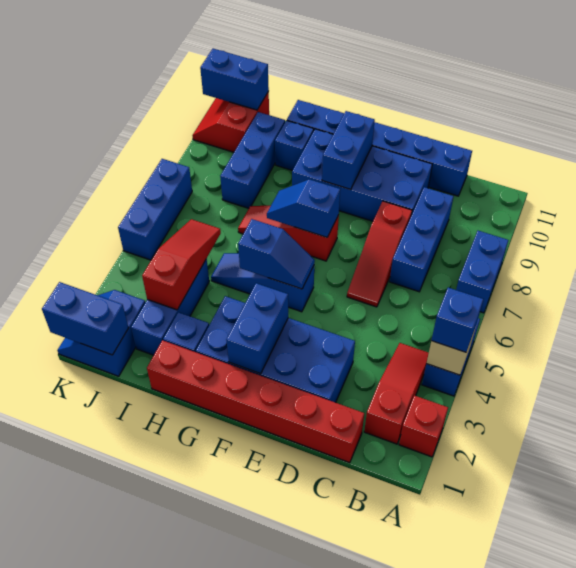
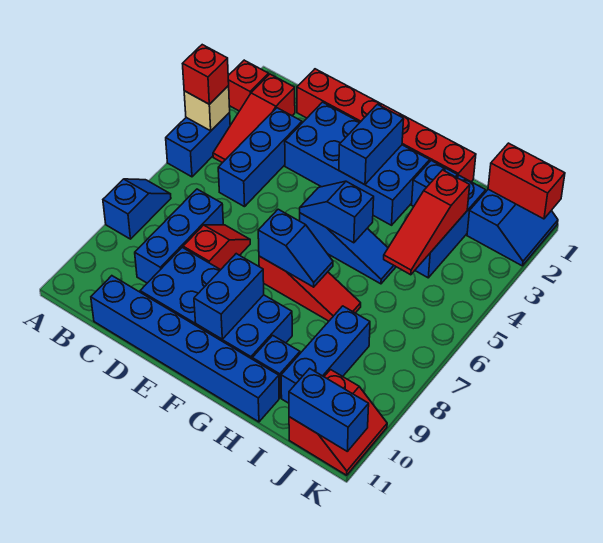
blue brick A4 level 3 -> red brick A4 level 3
blue brick A7:A8 level 1 -> blue slope A7:A8 level 1 top 8
red slope D6:D8 level 1 top 8 -> red slope D7:D8 level 1 top 8
blue brick J1:K1 level 2 -> red brick J1:K1 level 2
blue brick K5:K7 level 1 -> blue brick C3:C5 level 1

